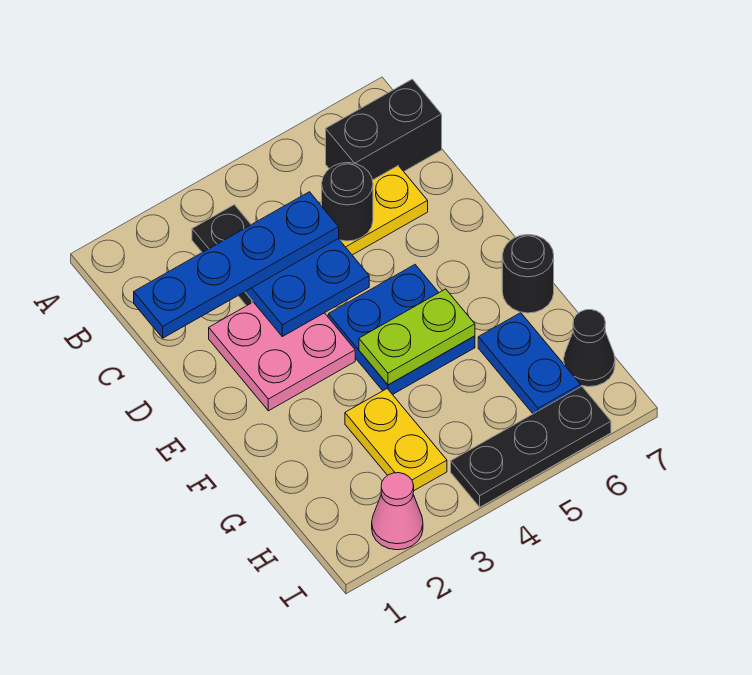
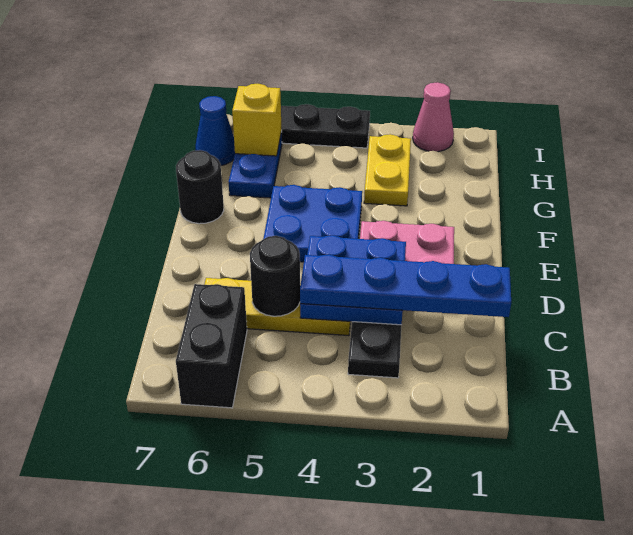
black brick B6:B7 level 1 -> black brick A6:B6 level 1
lime plate F4:F5 level 2 -> none
none -> yellow brick H6 level 2
black cone H7 level 1 -> blue cone H7 level 1

